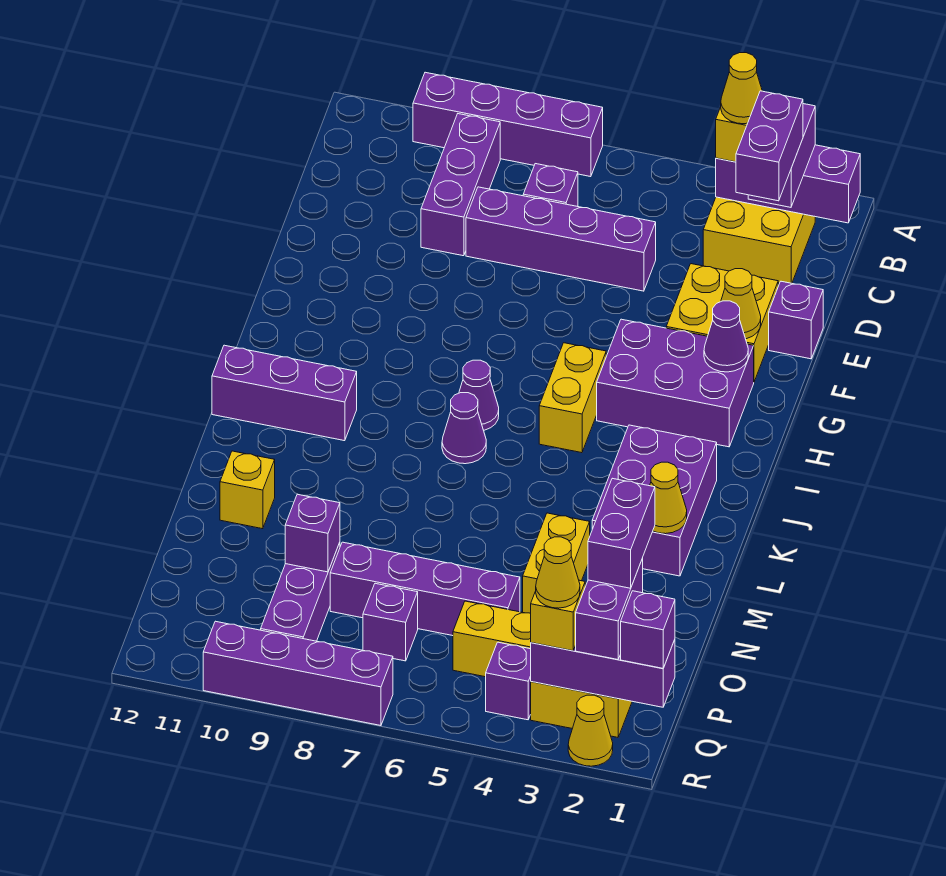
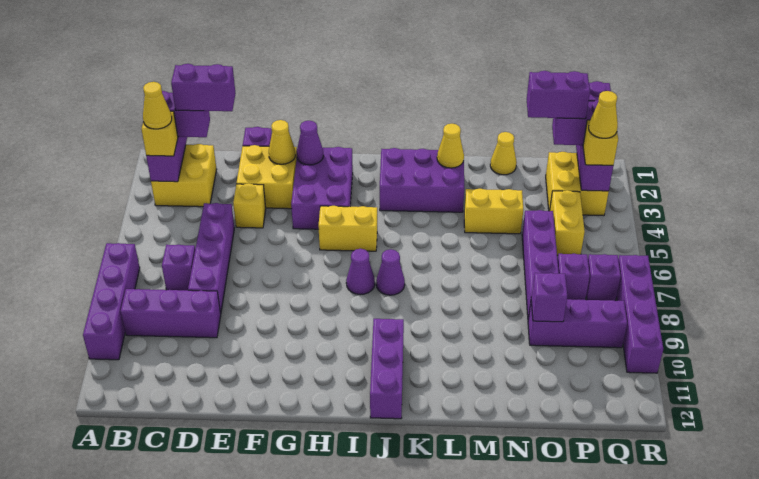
yellow brick M11 level 1 -> yellow brick E4 level 1
purple brick Q4 level 1 -> purple brick Q7 level 1
yellow cone R2 level 1 -> yellow cone N1 level 1

